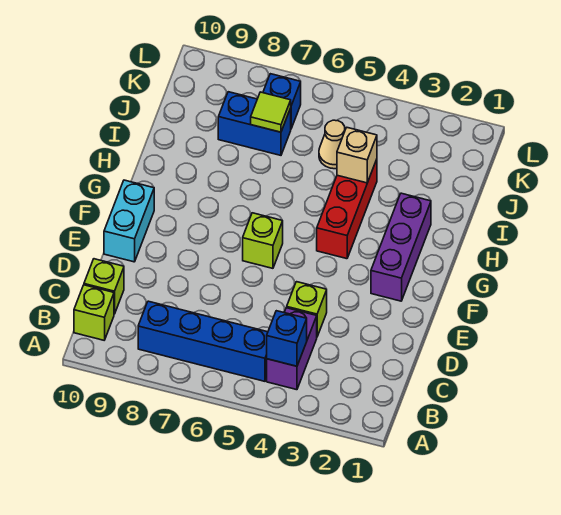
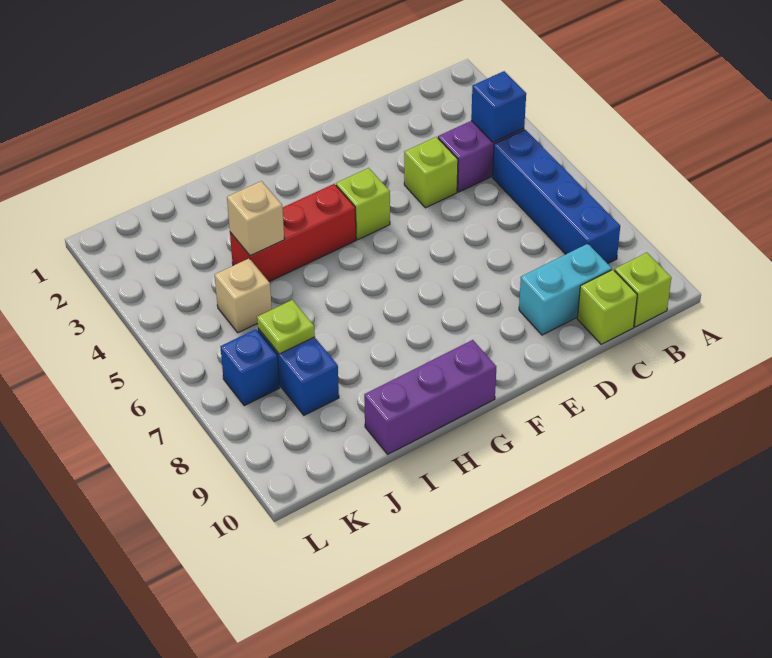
cyan brick E10:F10 level 1 -> cyan brick C9:D9 level 1
purple brick F2:H2 level 1 -> purple brick G10:I10 level 1
lime brick F6 level 1 -> lime brick F4 level 1
tan cone J5 level 1 -> tan brick J5 level 1
lime tile J7 level 2 -> lime plate J7 level 2

